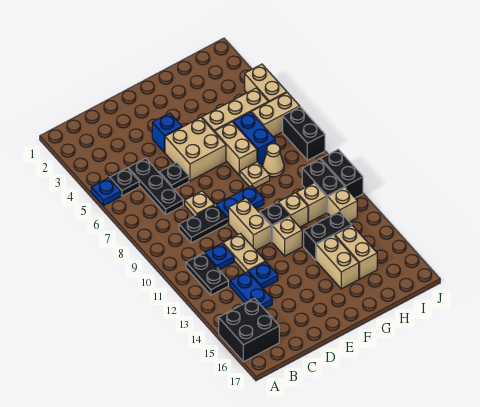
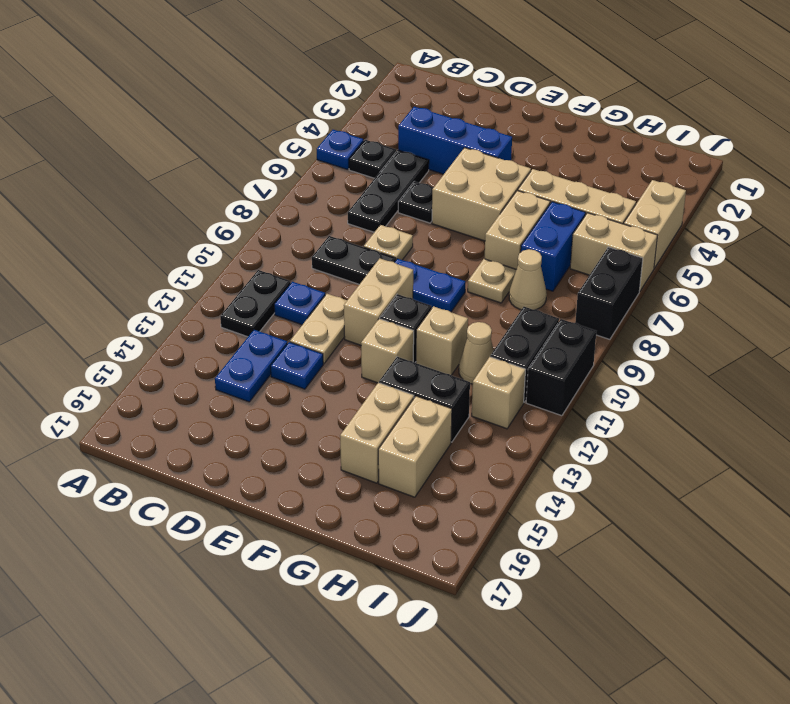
black brick A15:B16 level 1 -> none
blue brick E4 level 1 -> blue brick C4:E4 level 1
tan brick H11 level 1 -> tan cone H11 level 1

